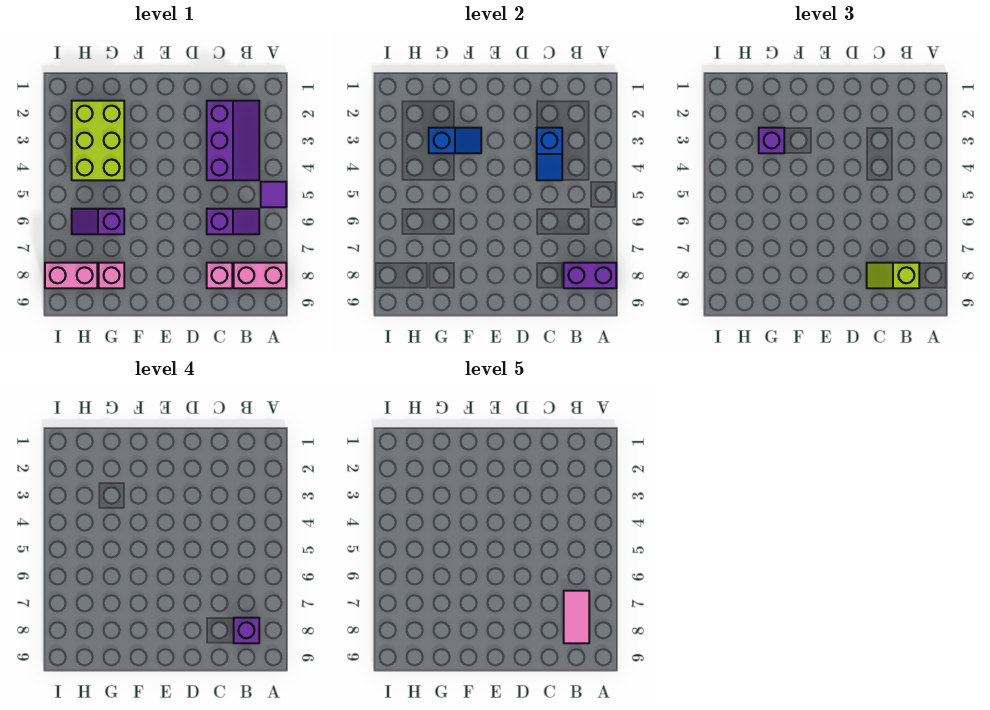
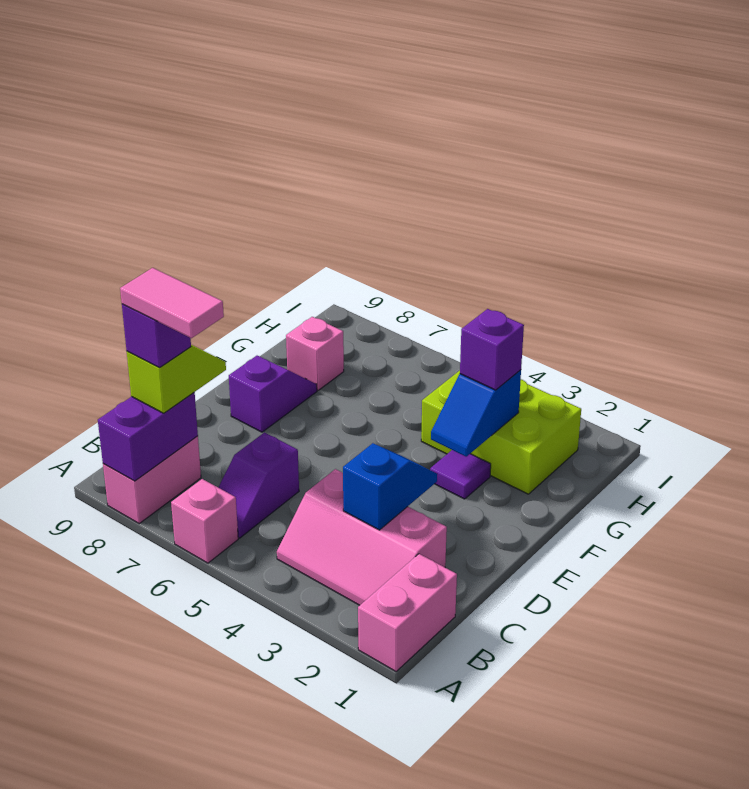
purple tile A5 level 1 -> purple tile F3 level 1
purple slope B2:C4 level 1 top C -> pink slope B2:C4 level 1 top C
blue slope C3:C4 level 2 top 3 -> blue slope C3:D3 level 2 top C
pink brick C8 level 1 -> pink brick A6 level 1
purple slope G6:H6 level 1 top G -> purple slope E8:F8 level 1 top E
pink brick H8:I8 level 1 -> pink brick A1:B1 level 1

